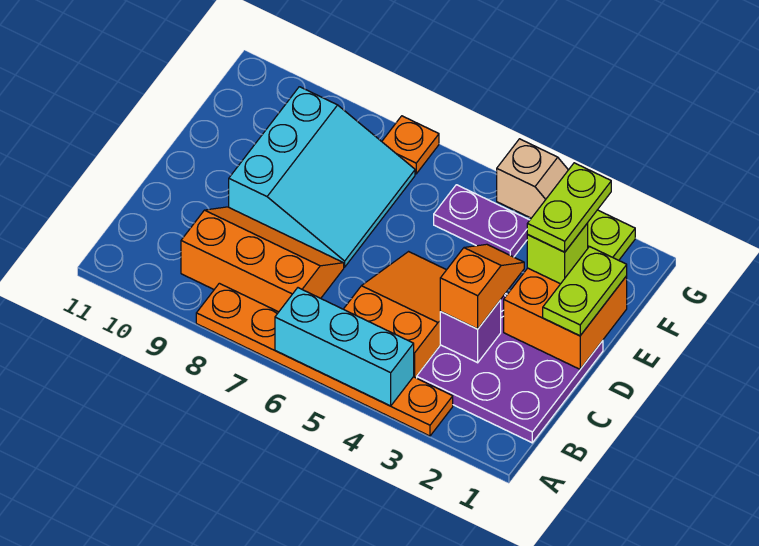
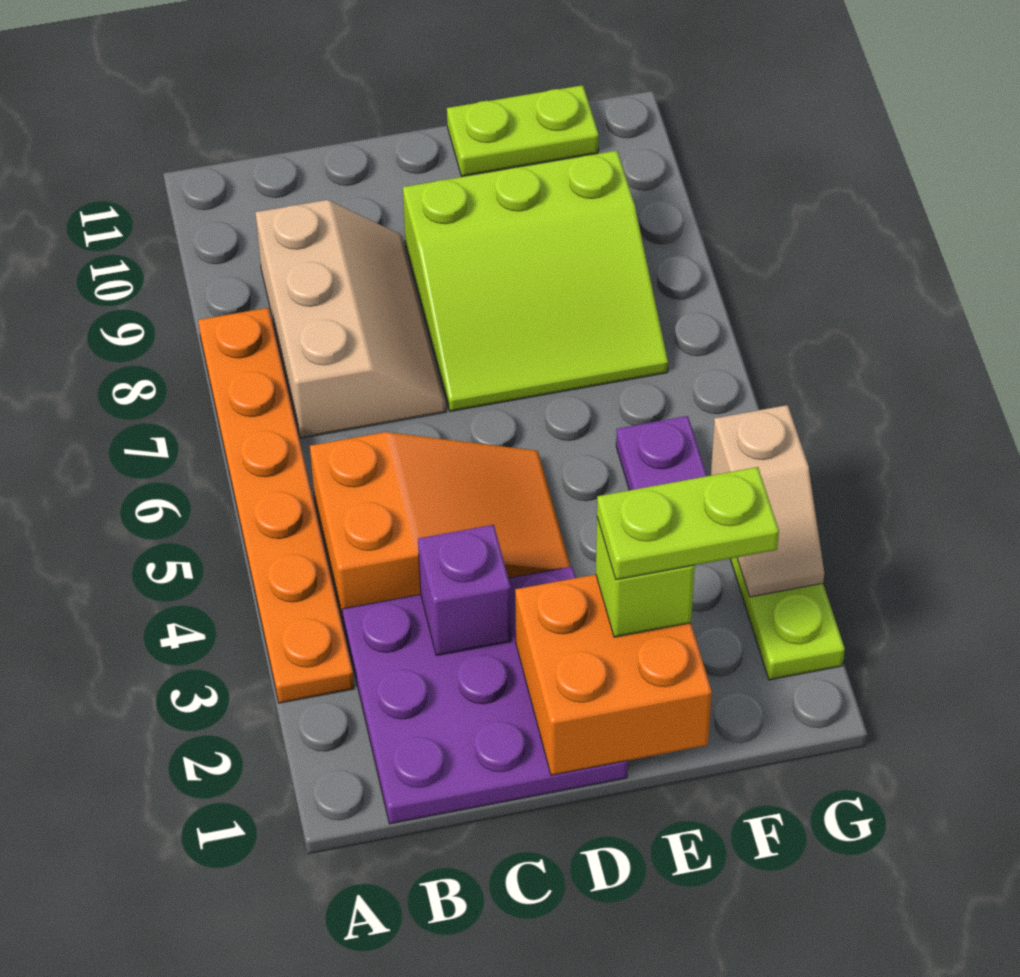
cyan brick A4:A6 level 2 -> none
orange slope B7:C9 level 1 top B -> tan slope B7:C9 level 1 top B
orange slope C3:D3 level 3 top C -> none
lime plate D1:E1 level 3 -> lime plate E11:F11 level 1
cyan slope D7:F9 level 1 top 9 -> lime slope D7:F9 level 1 top 9
orange plate G7 level 1 -> none

